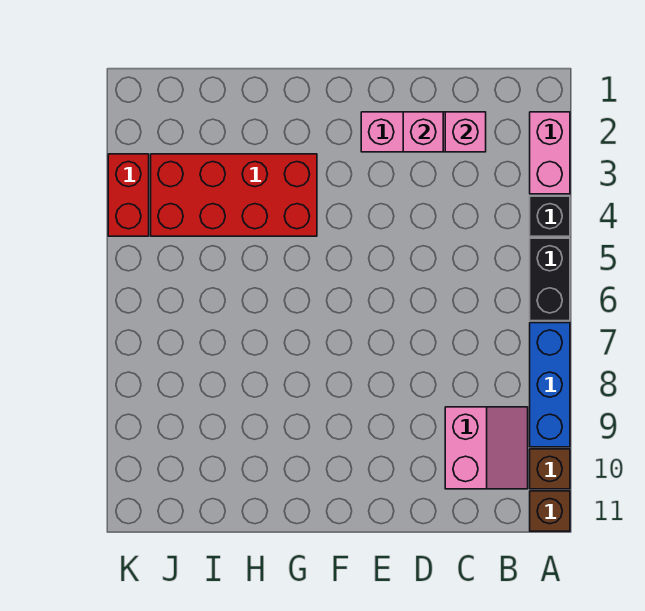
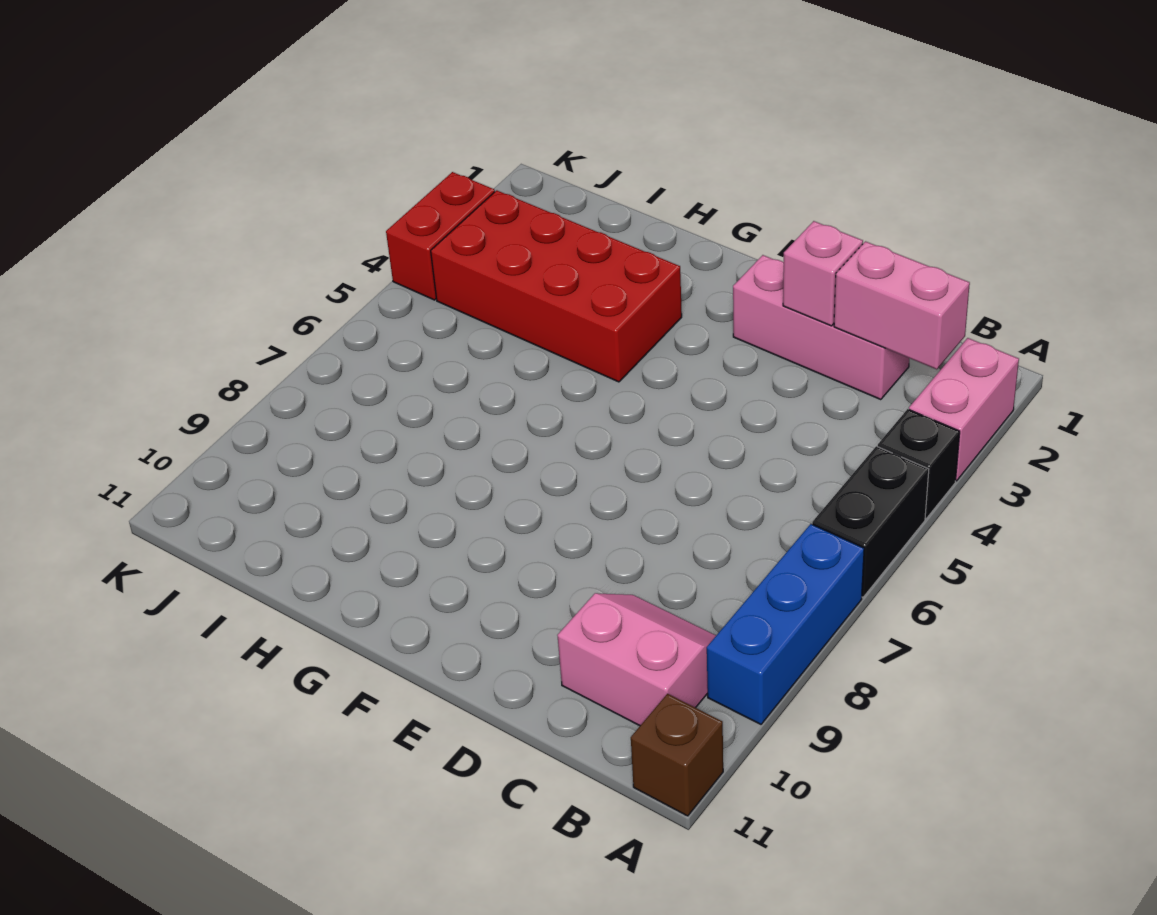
brown brick A10 level 1 -> none
pink slope B9:C10 level 1 top C -> pink slope B9:C10 level 1 top 10
pink brick C2 level 2 -> pink brick B2:C2 level 2

